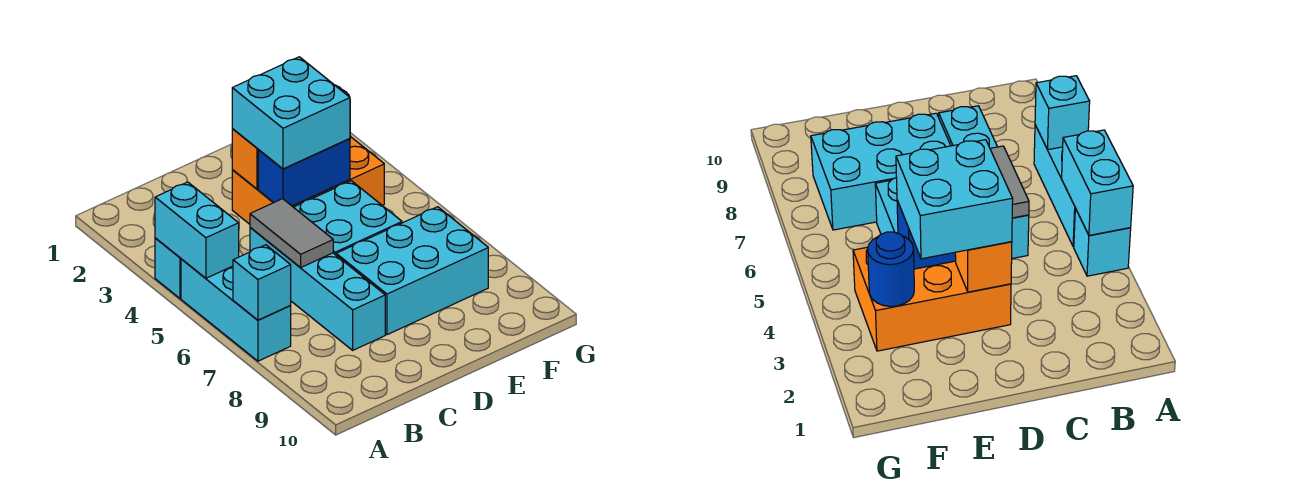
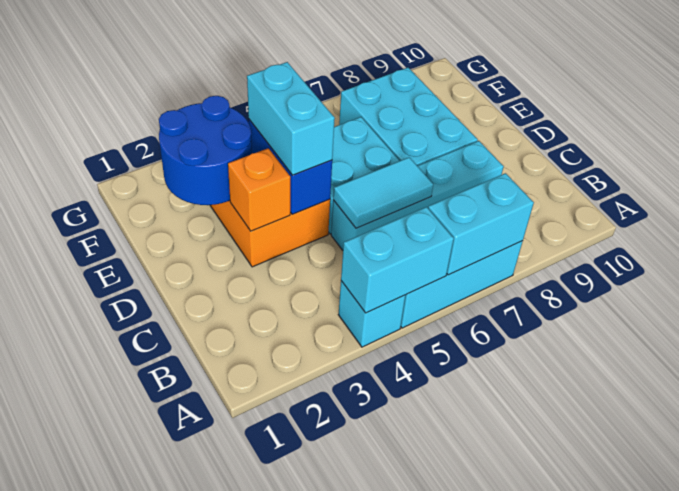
cyan brick A7 level 2 -> cyan brick A6:A7 level 2
grey tile C5:C6 level 2 -> cyan tile C5:C6 level 2
cyan brick D3:E4 level 3 -> cyan brick D4:E4 level 3
blue round brick F3 level 2 -> blue round brick E2:F3 level 2

